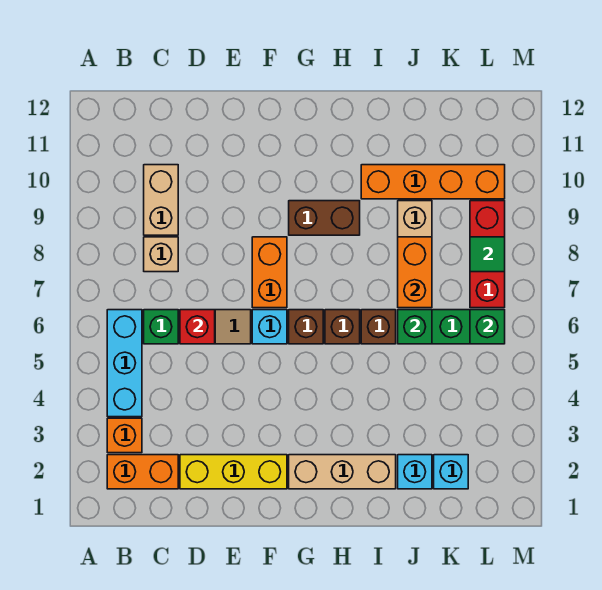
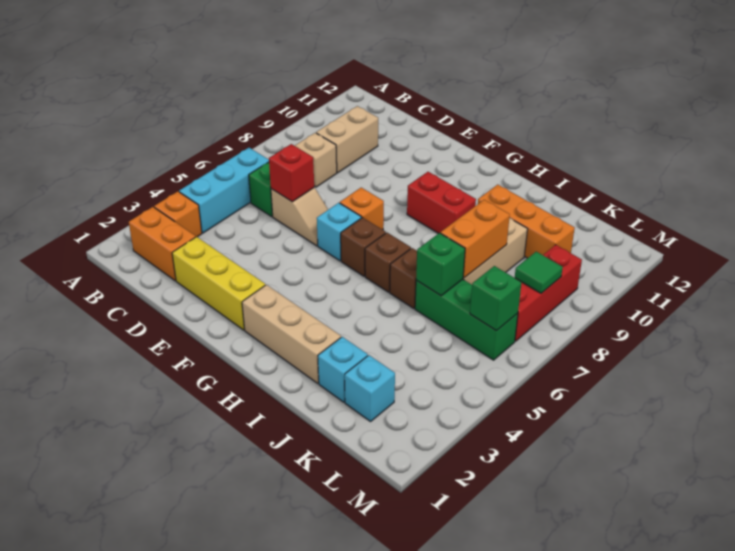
orange brick F7:F8 level 1 -> orange brick F7 level 1
brown brick G9:H9 level 1 -> red brick G9:H9 level 1
orange brick I10:L10 level 1 -> orange brick I10:K10 level 1

